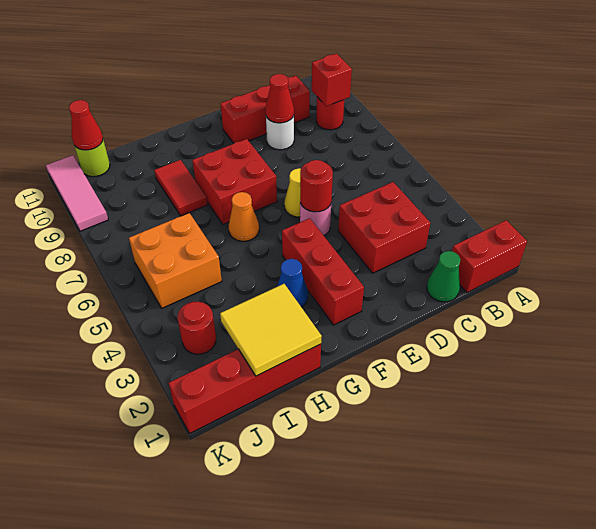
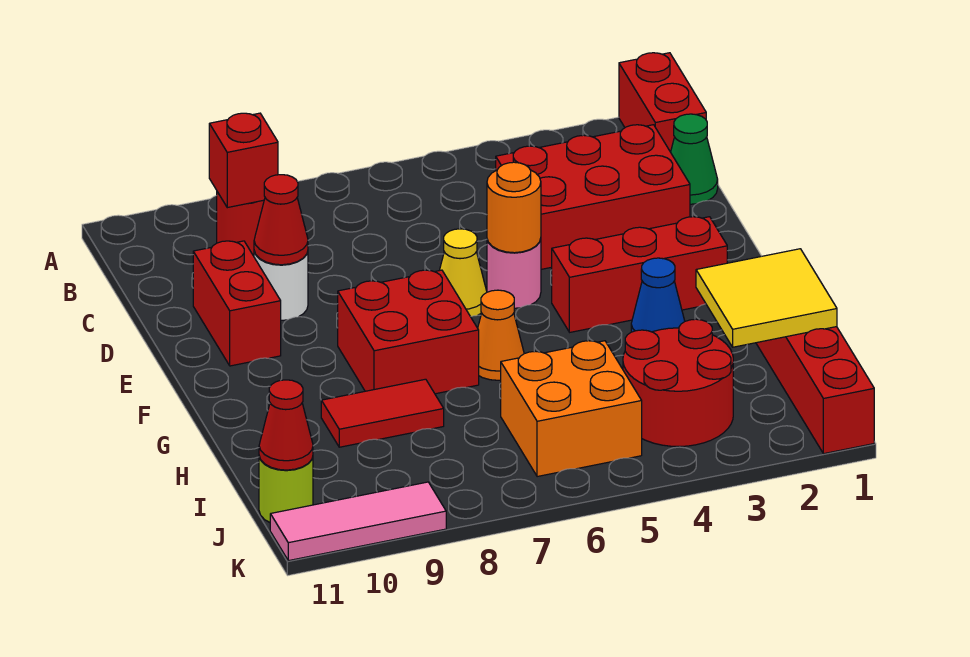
red brick C3:D4 level 1 -> red brick C2:D4 level 1
red brick C10:E10 level 1 -> red brick D10:E10 level 1
red round brick E5 level 2 -> orange round brick E5 level 2
red round brick J3 level 1 -> red round brick I3:J4 level 1

